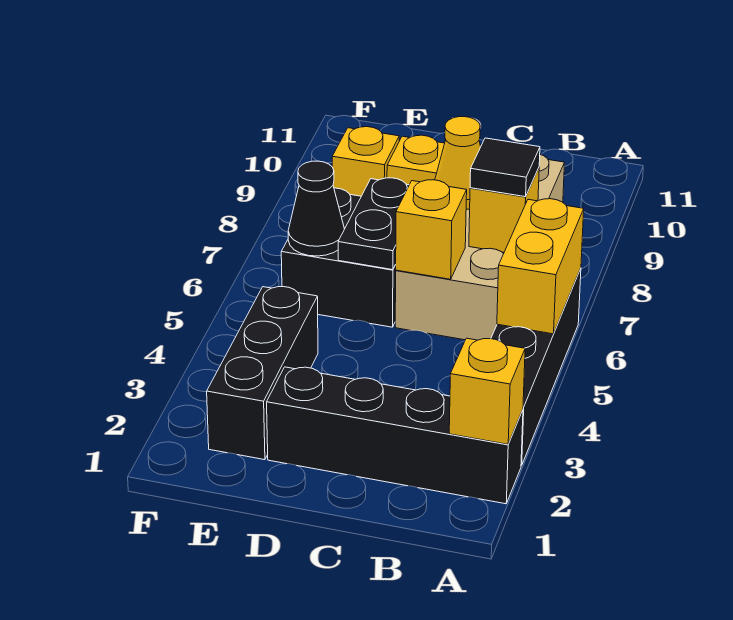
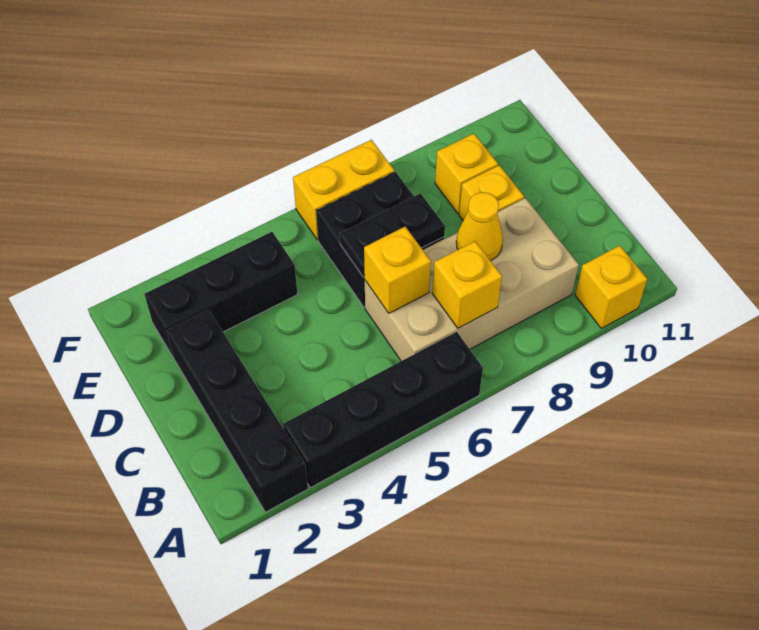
yellow brick A2 level 2 -> yellow brick A10 level 1
yellow brick A5:A6 level 2 -> yellow brick F6:F7 level 1
black tile B7 level 3 -> none
black cone E6 level 2 -> none

